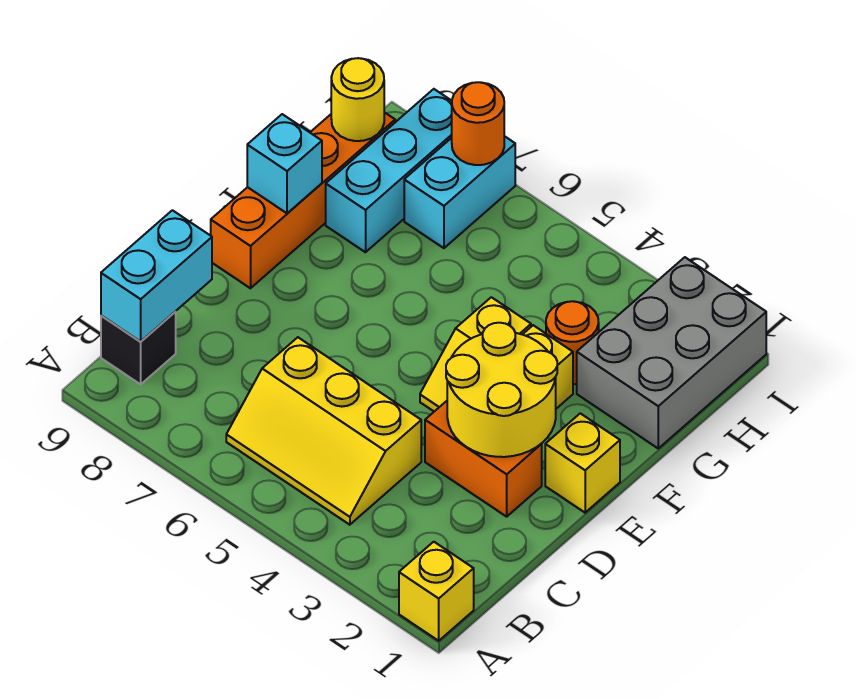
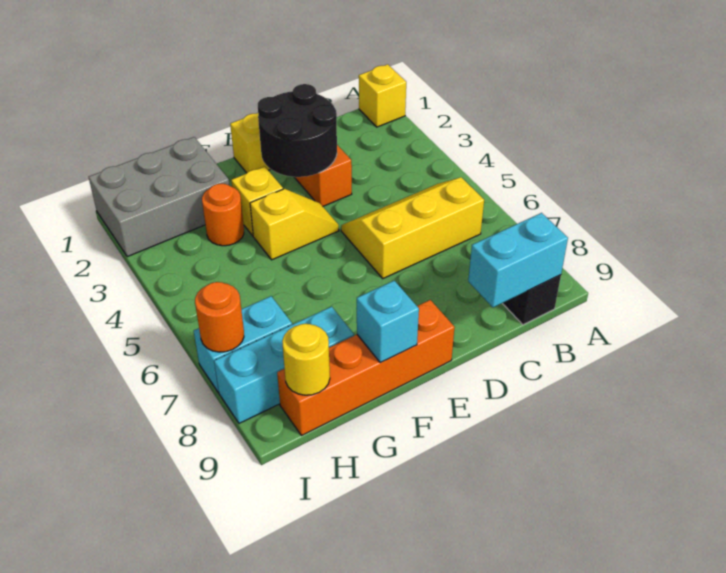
yellow slope B4:C6 level 1 top C -> yellow slope B5:D6 level 1 top 6
yellow round brick D2:E3 level 2 -> black round brick D2:E3 level 2

